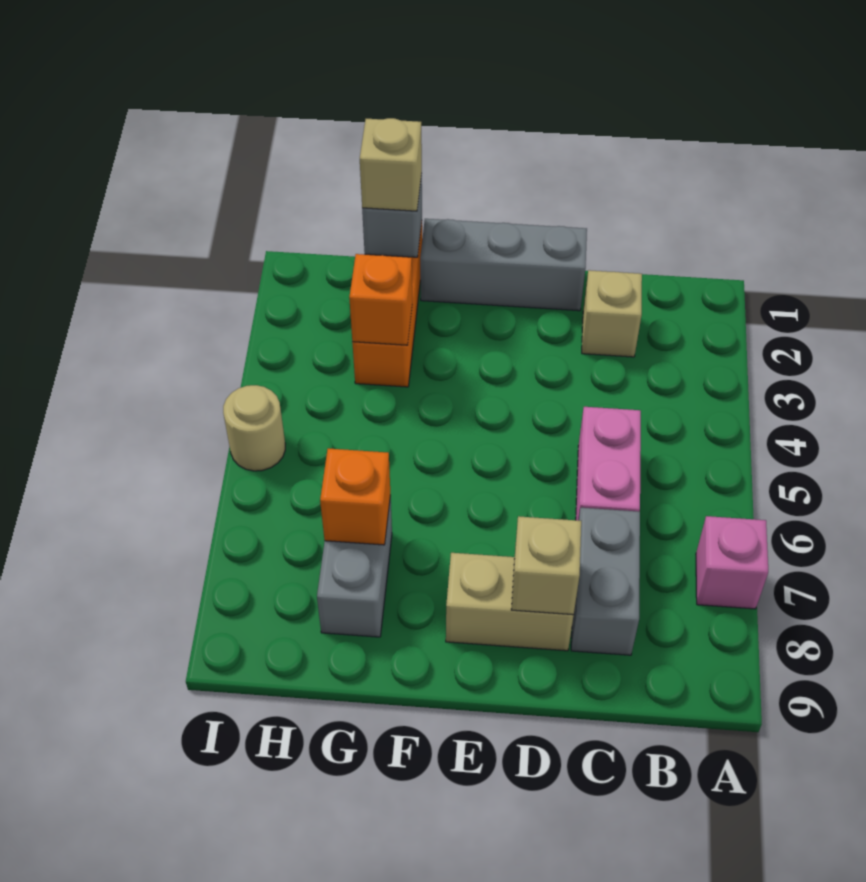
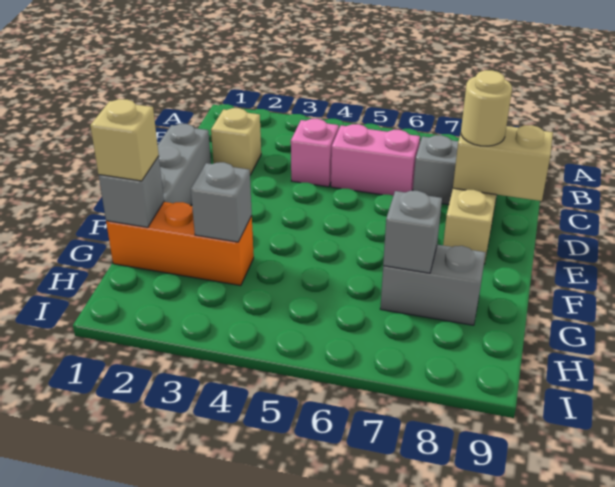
pink brick A7 level 1 -> pink brick C4 level 1
tan brick D8 level 2 -> tan brick D8:D9 level 2
orange brick G3 level 2 -> grey brick G3 level 2
orange brick G7 level 2 -> grey brick G7 level 2
tan round brick I5 level 1 -> tan round brick D8 level 3

